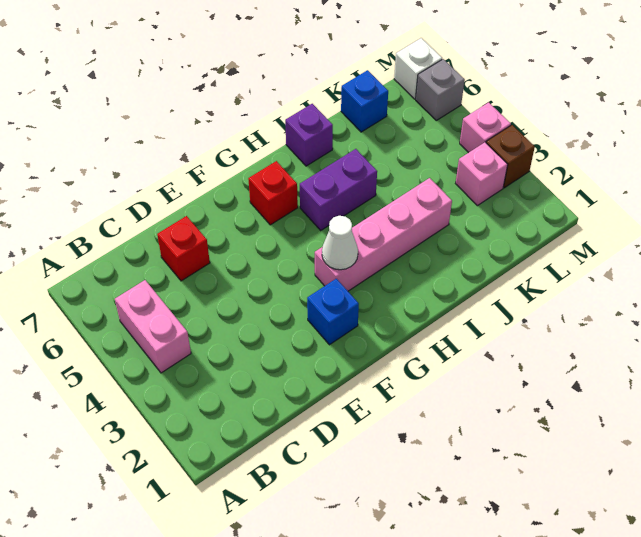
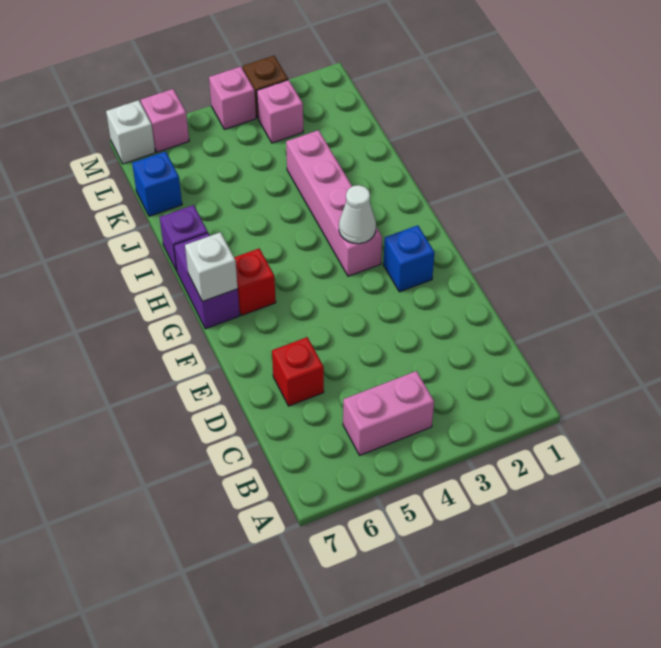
none -> white brick G7 level 2
purple brick H5:I5 level 1 -> purple brick G7:H7 level 1
grey brick M6 level 1 -> pink brick M6 level 1

